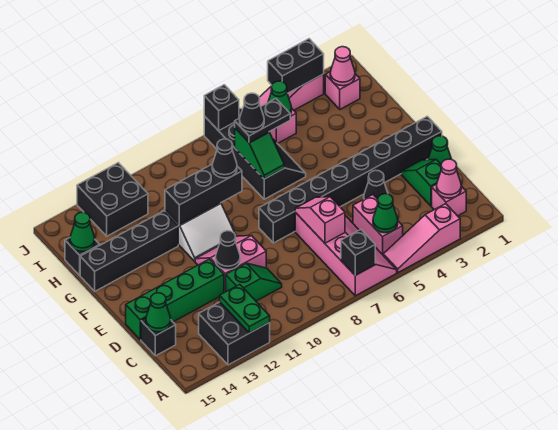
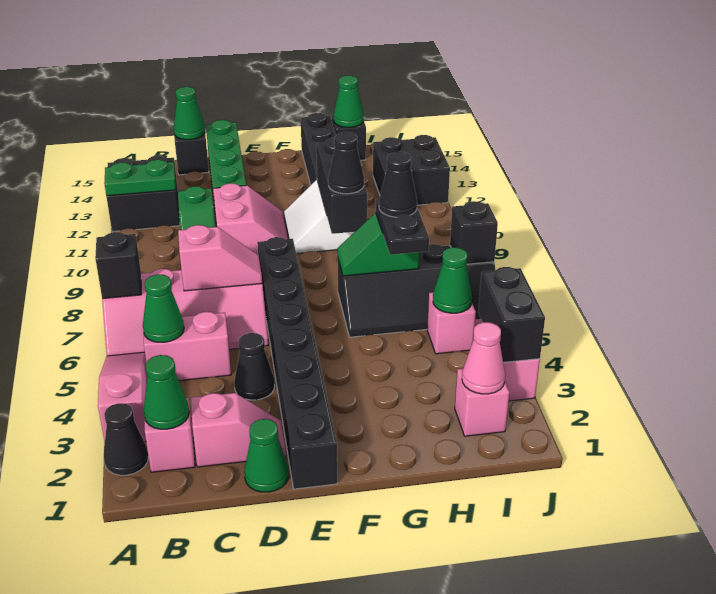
pink cone B2 level 2 -> green cone B2 level 2
green slope C2:D2 level 1 top C -> pink slope C2:D2 level 1 top C
black cone D11 level 2 -> black cone A2 level 1

